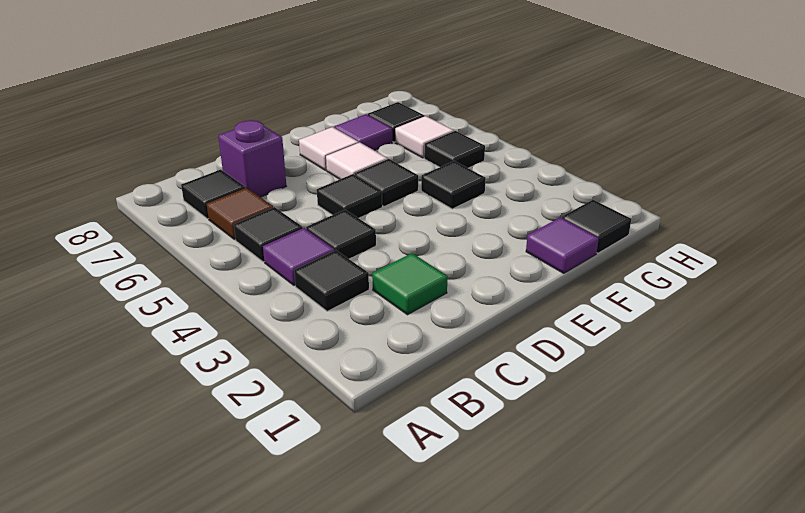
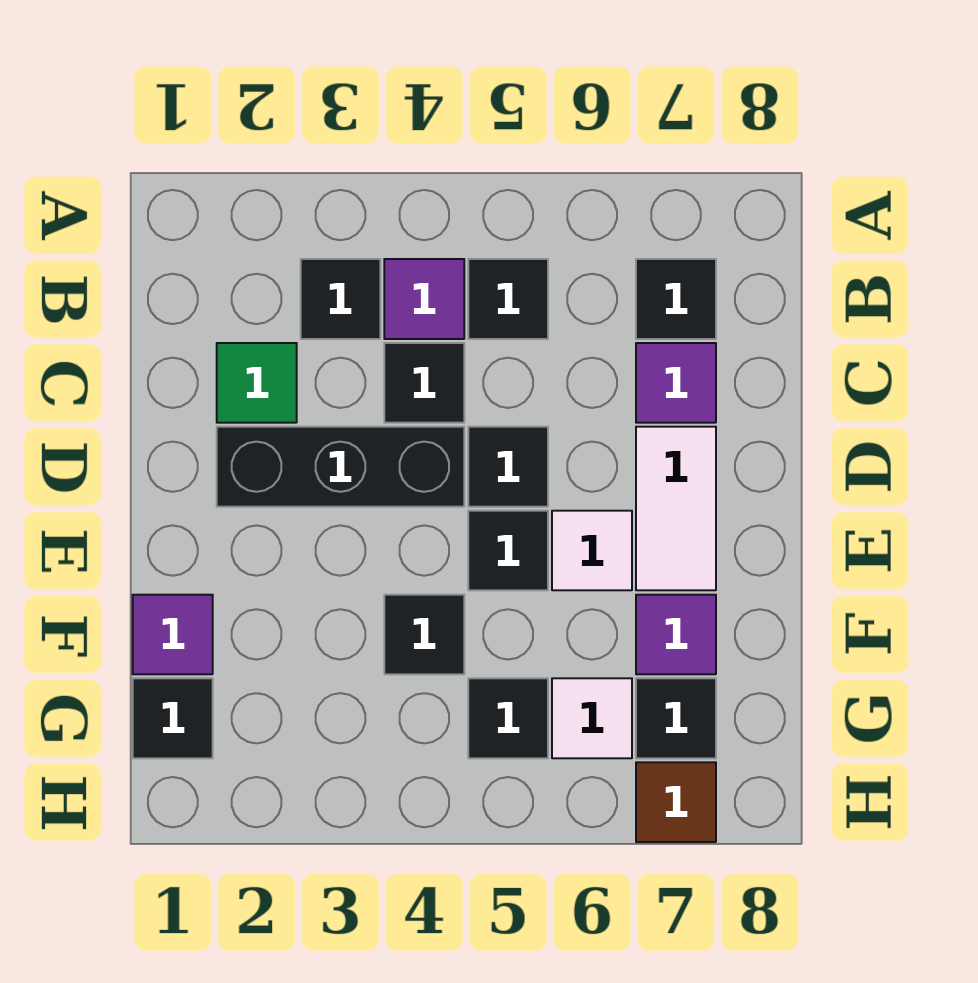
brown tile B6 level 1 -> brown tile H7 level 1
purple brick C7 level 1 -> purple tile C7 level 1
none -> black brick D2:D4 level 1
white tile E7 level 1 -> white tile D7:E7 level 1

